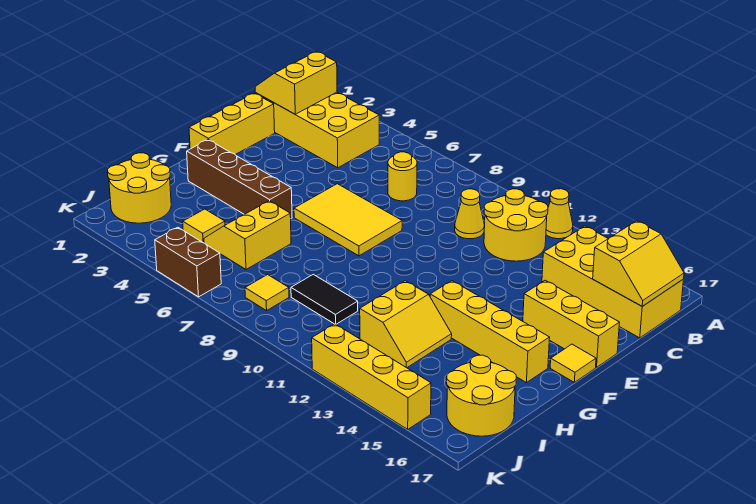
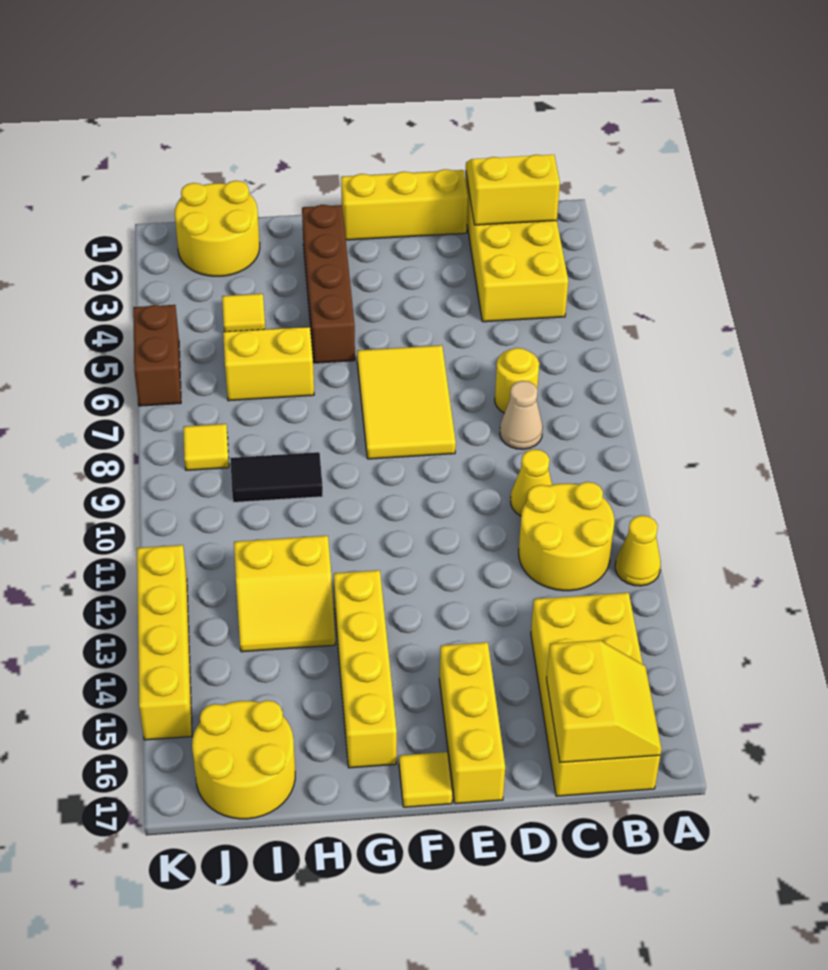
yellow slope B16:C17 level 2 top 16 -> yellow slope B16:C17 level 2 top C
none -> tan cone C8 level 1
black tile I9:I10 level 1 -> black tile H9:I9 level 1

